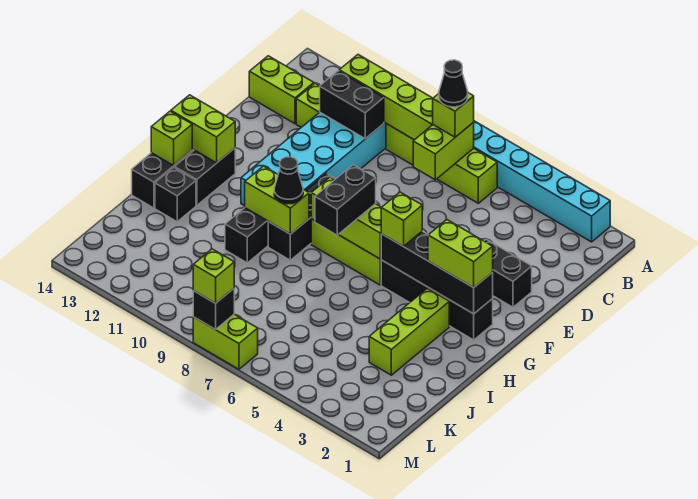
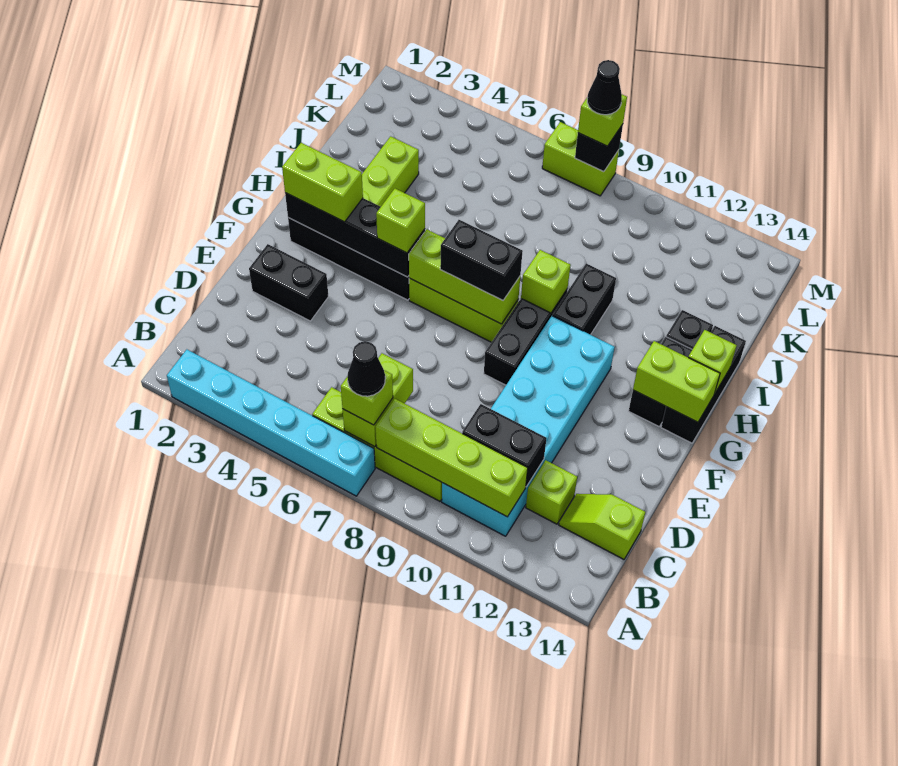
lime brick C13:C14 level 1 -> lime slope C13:C14 level 1 top 14
black brick G7:H7 level 3 -> black brick G7:G8 level 3
lime brick H9:H10 level 2 -> lime brick H9 level 2
black cone H9 level 3 -> black cone M8 level 4

